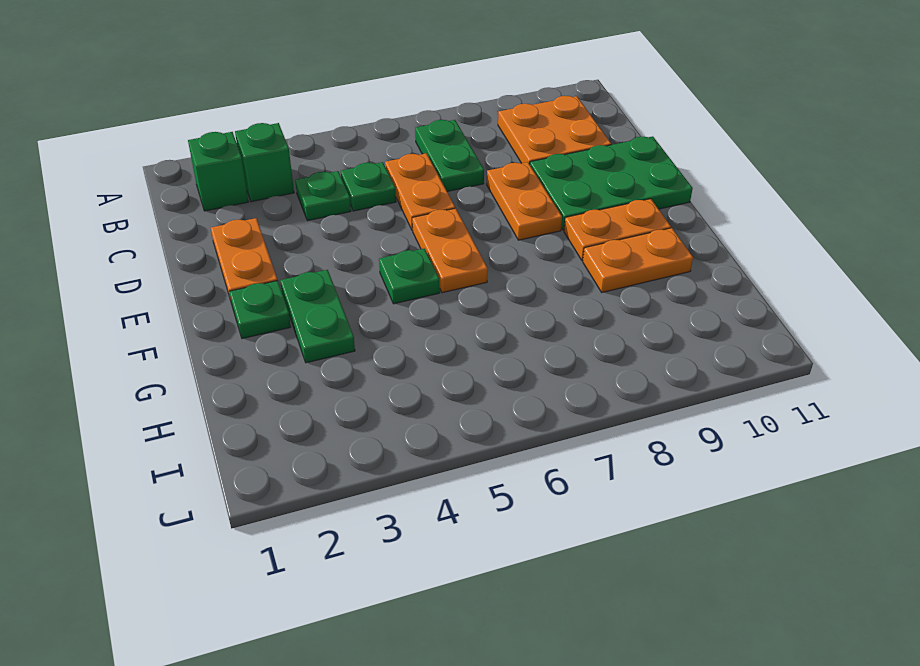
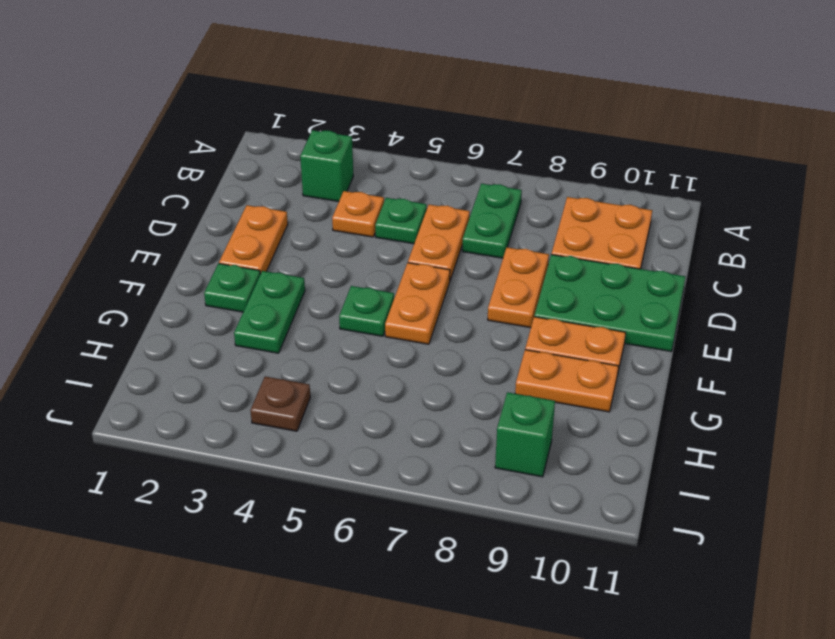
green brick B2 level 1 -> green brick I9 level 1
green plate C4 level 1 -> orange plate C4 level 1
none -> brown plate I4 level 1

